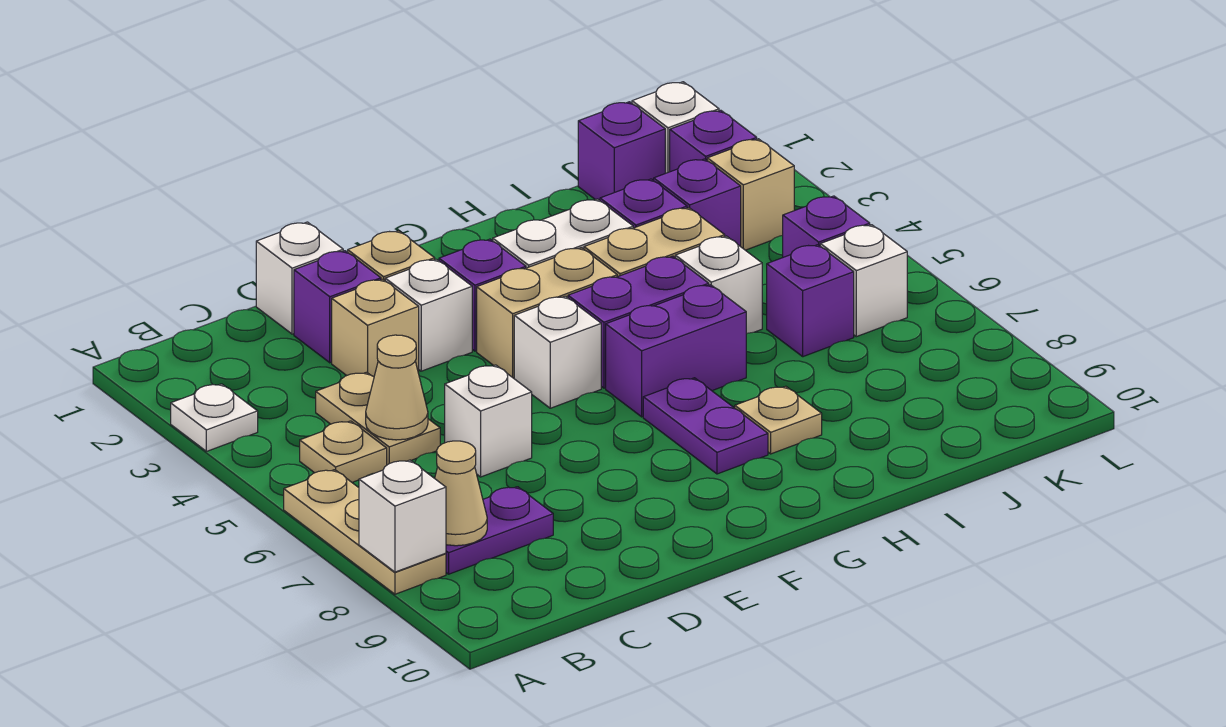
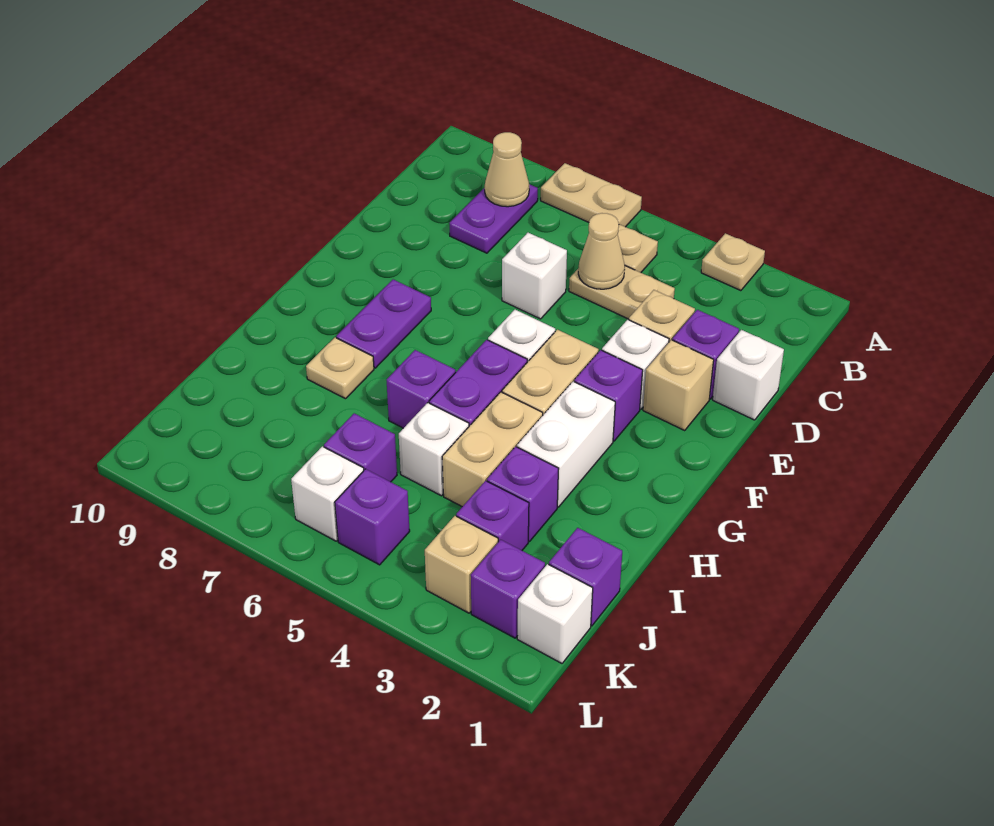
white plate A3 level 1 -> tan plate A3 level 1
tan plate A6:A8 level 1 -> tan plate A6:A7 level 1
white brick A8 level 2 -> none
purple brick G6:H6 level 1 -> purple brick H6 level 1
purple plate G7:G8 level 1 -> purple plate F8:G8 level 1

